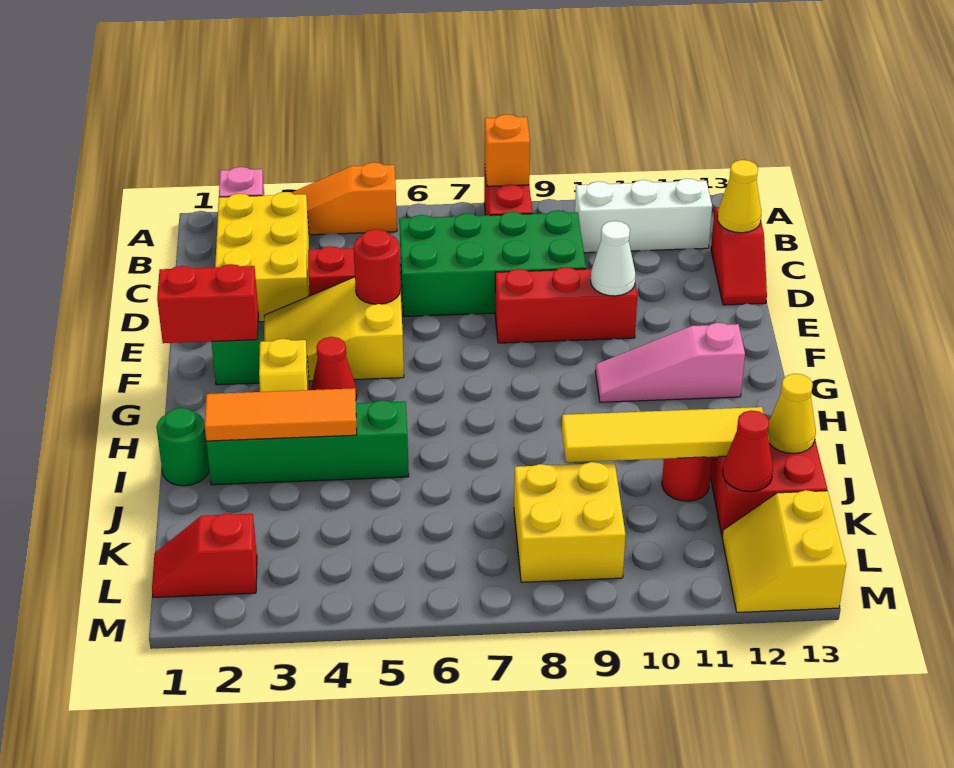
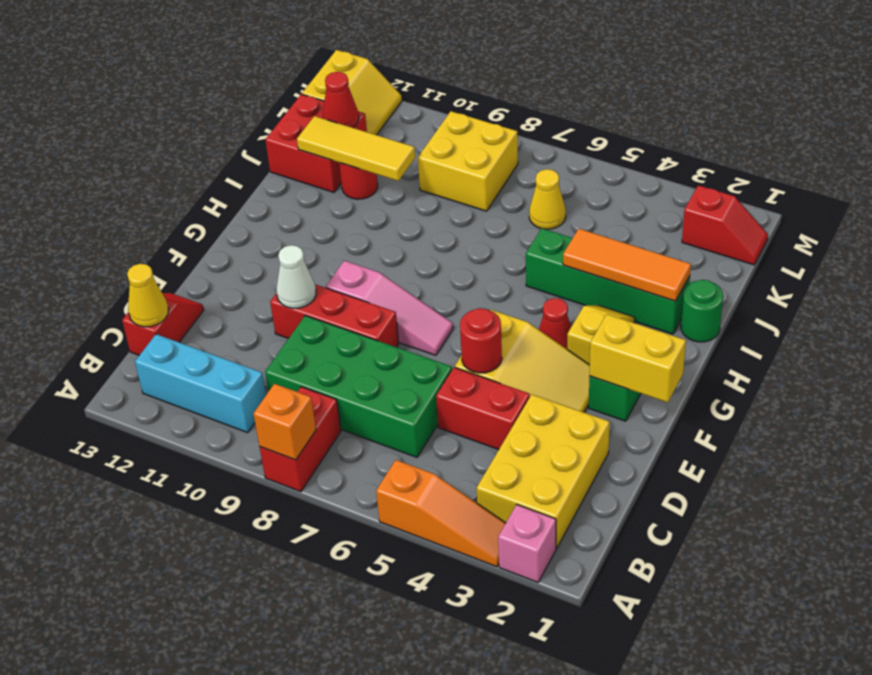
white brick B10:B12 level 1 -> cyan brick B10:B12 level 1
red brick F1:F2 level 2 -> yellow brick F1:F2 level 2
pink slope G10:G12 level 1 top 12 -> pink slope F7:F9 level 1 top 9
yellow tile J9:J12 level 2 -> yellow tile J10:J12 level 2
yellow cone J13 level 2 -> yellow cone K6 level 1

